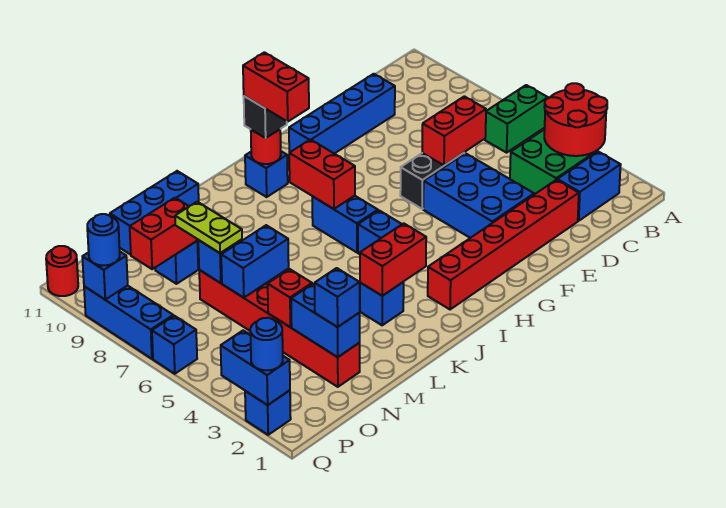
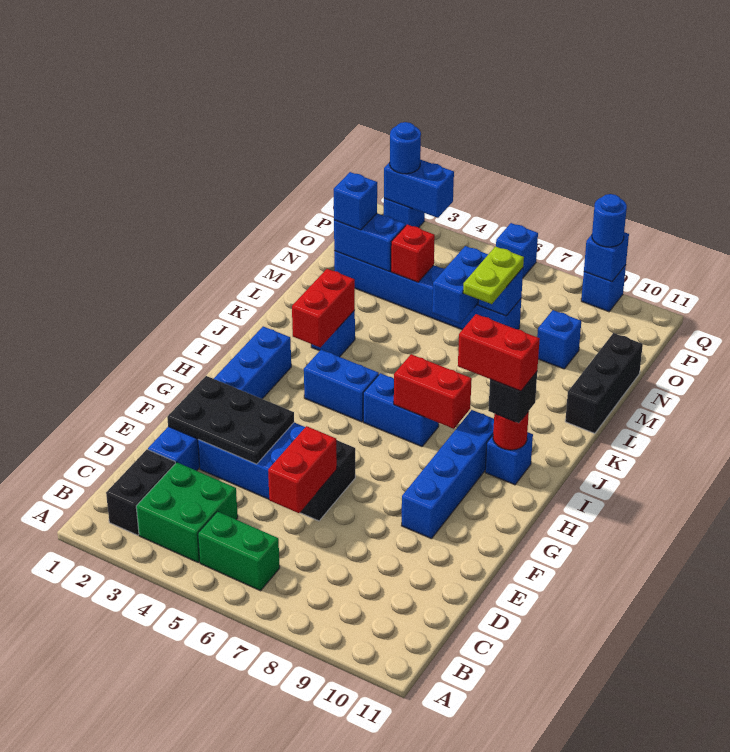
red round brick A3:B4 level 2 -> none
green brick A6:B6 level 1 -> green brick B5:B6 level 1
blue brick B2:C2 level 1 -> black brick B2:C2 level 1
red brick D2:I2 level 1 -> blue brick D2:I2 level 1
blue brick D10:G10 level 1 -> blue brick F9:I9 level 1
none -> black plate E2:F4 level 2
blue brick L11:N11 level 1 -> black brick L11:N11 level 1
red brick N2:N7 level 1 -> blue brick N2:N7 level 1
lime plate N7:N8 level 3 -> lime plate M7:N7 level 3
red brick N9:O9 level 2 -> none
blue brick Q7:Q9 level 1 -> blue brick Q9 level 1
red round brick Q11 level 1 -> none

